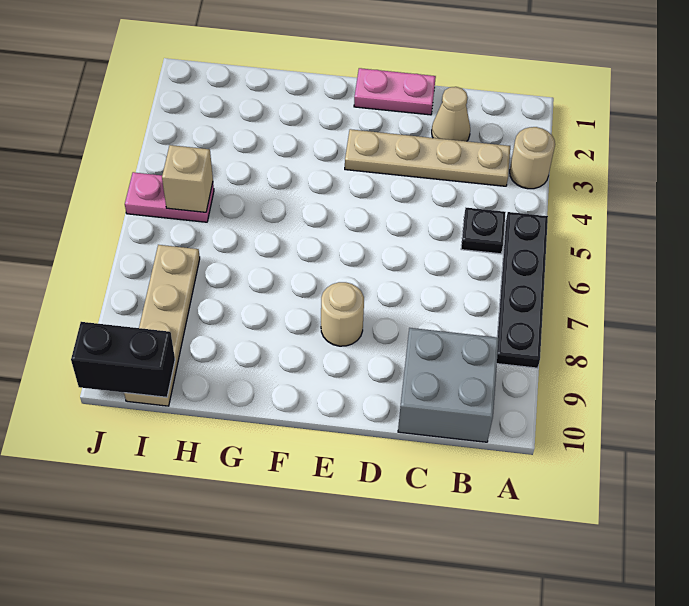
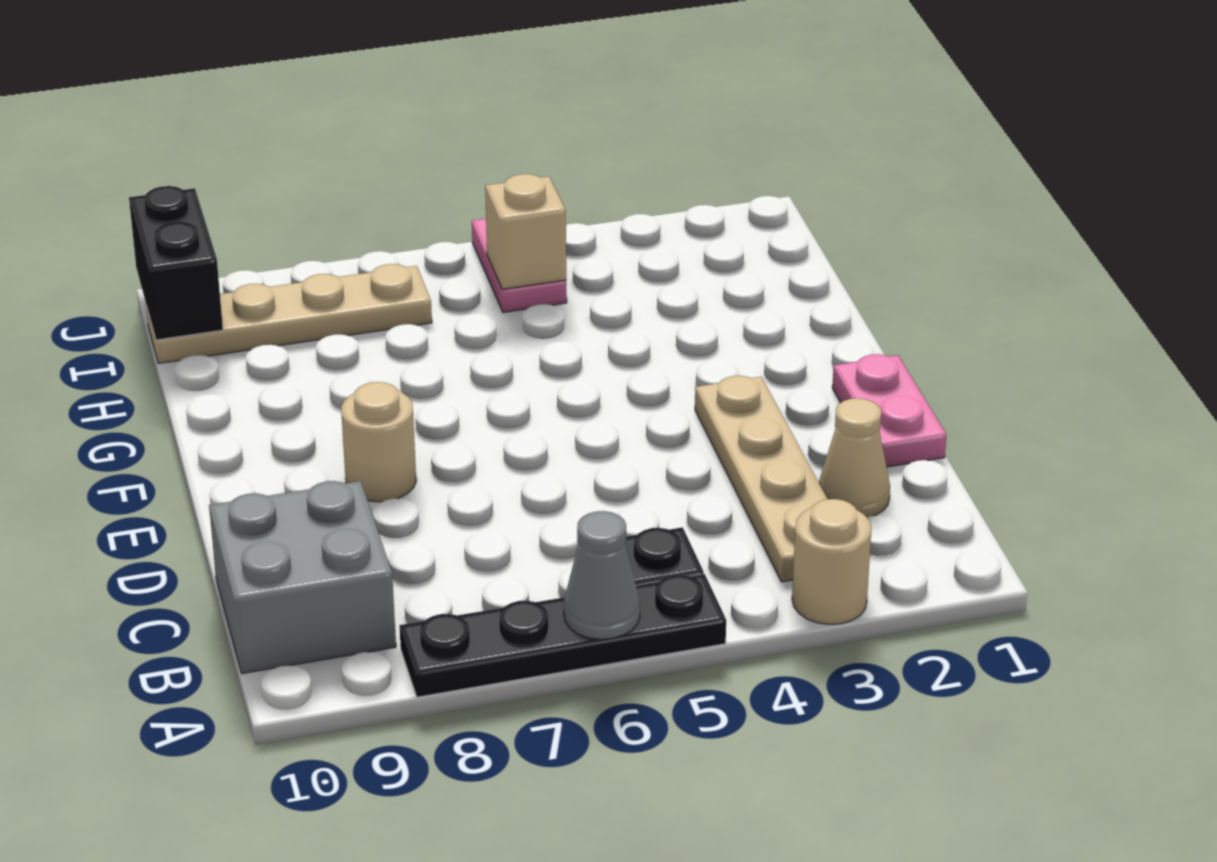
none -> grey cone A6 level 2

